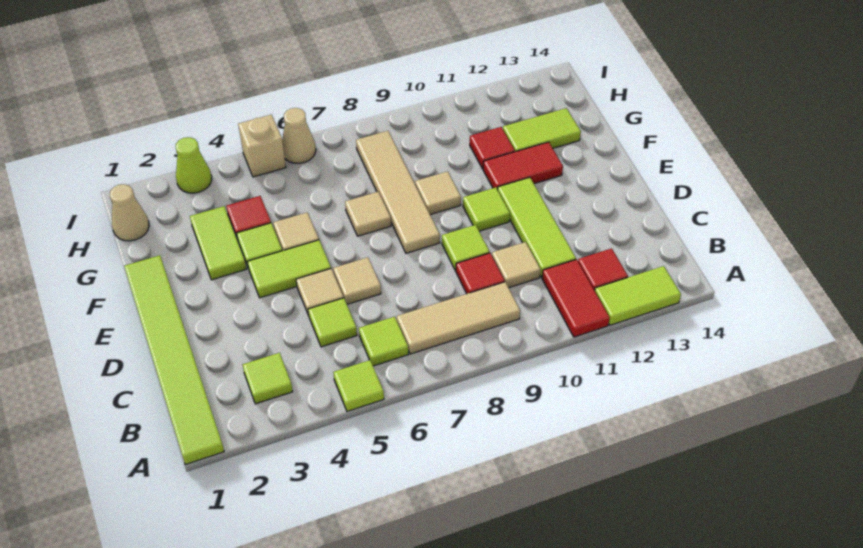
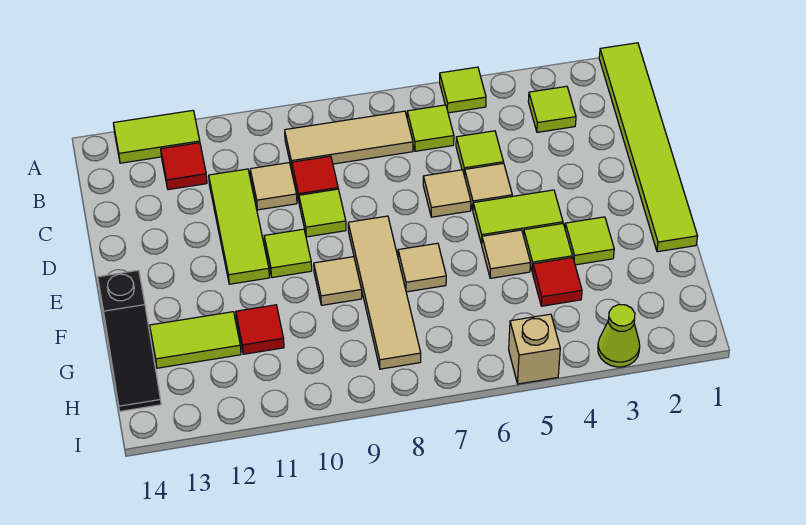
red tile A11:B11 level 1 -> none
lime tile F3:G3 level 1 -> lime tile F3 level 1
red tile F11:F12 level 1 -> none
none -> black slope F14:H14 level 1 top F
tan cone H1 level 1 -> none
tan cone I6 level 1 -> none

